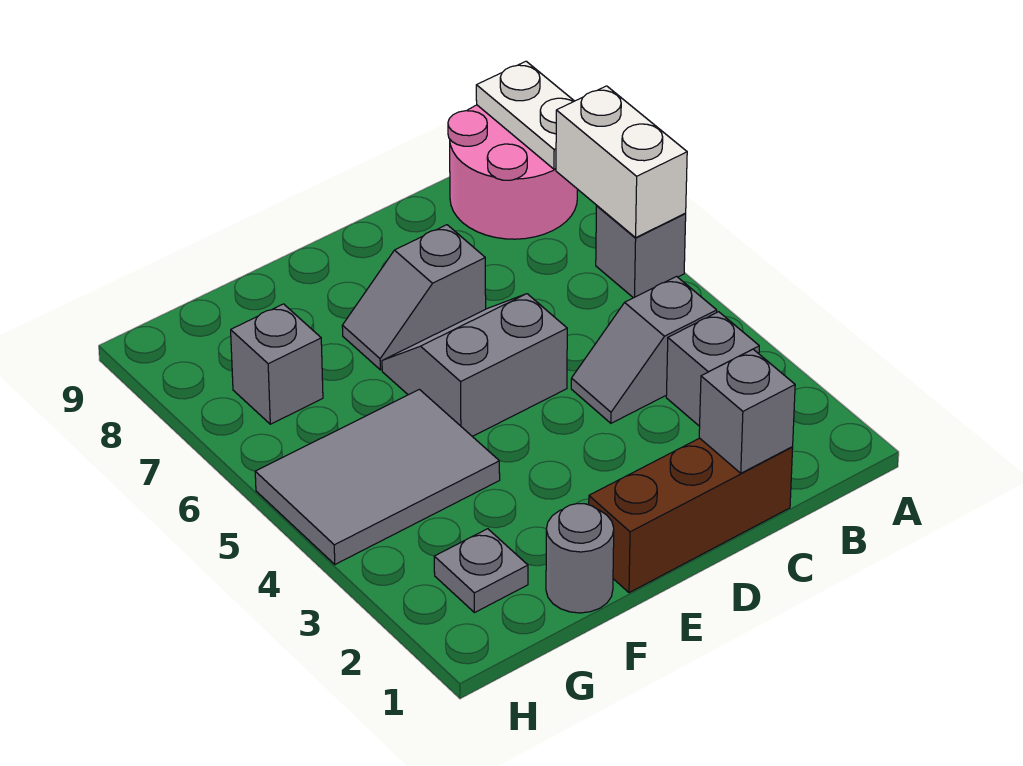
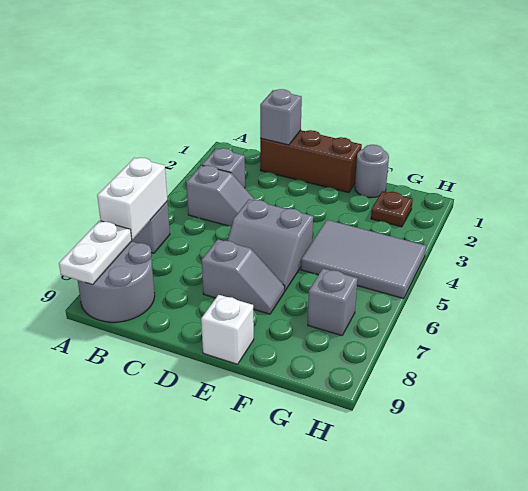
pink round brick A8:B9 level 1 -> grey round brick A8:B9 level 1
none -> white brick E9 level 1
grey plate G2 level 1 -> brown plate G2 level 1

